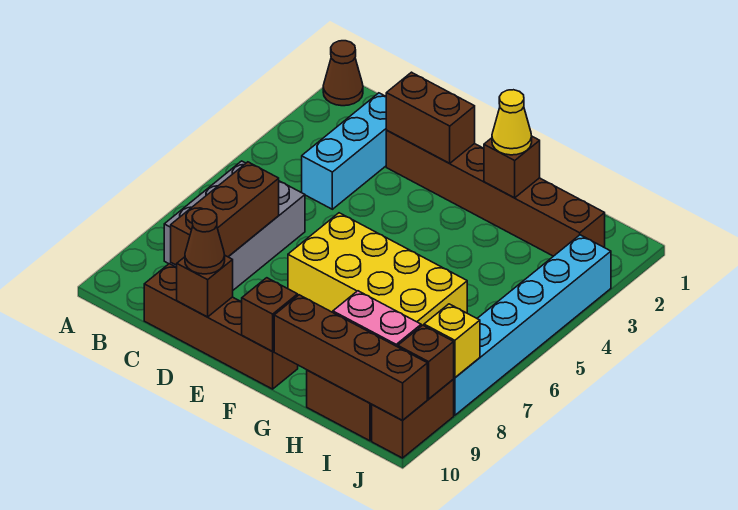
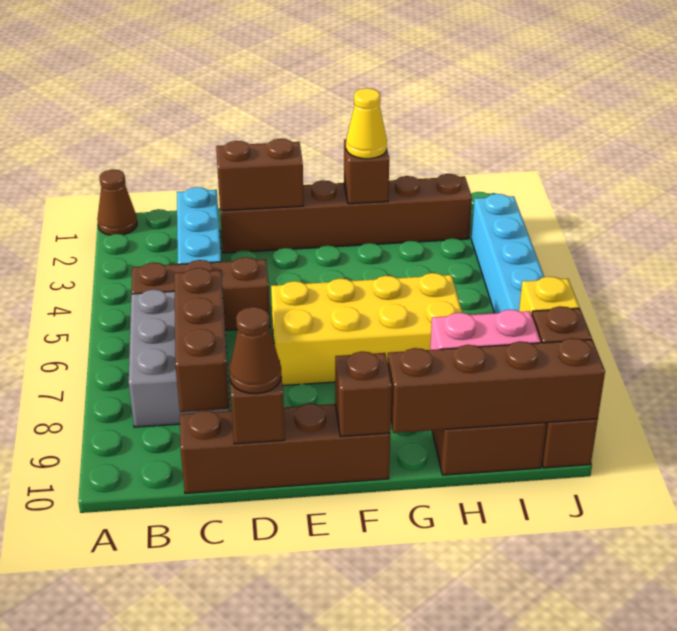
none -> brown brick B5:D5 level 1

